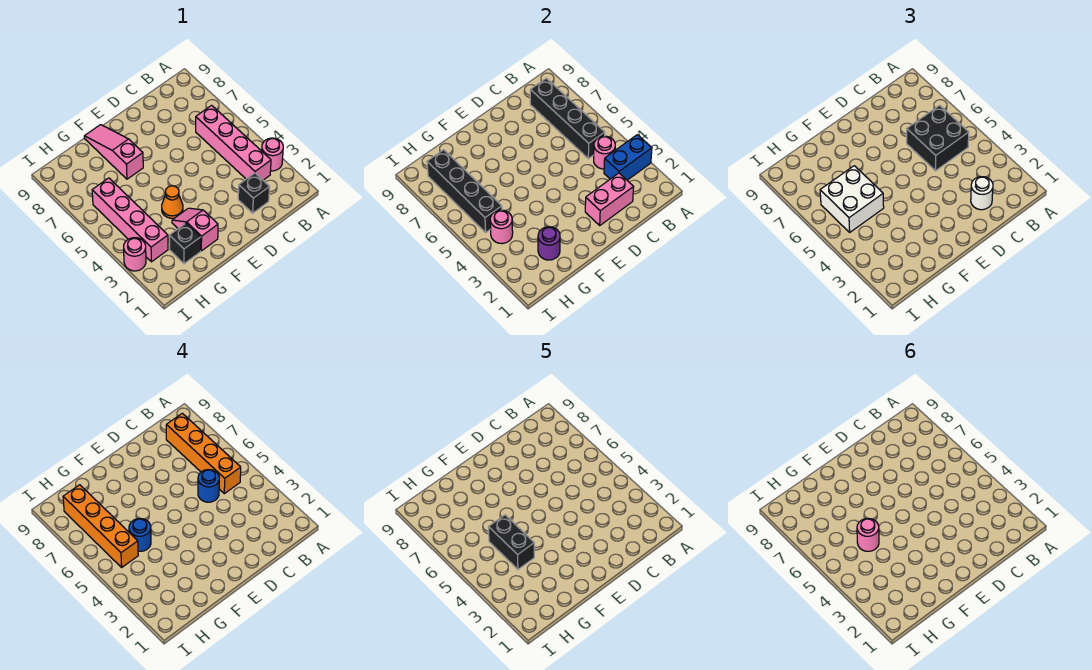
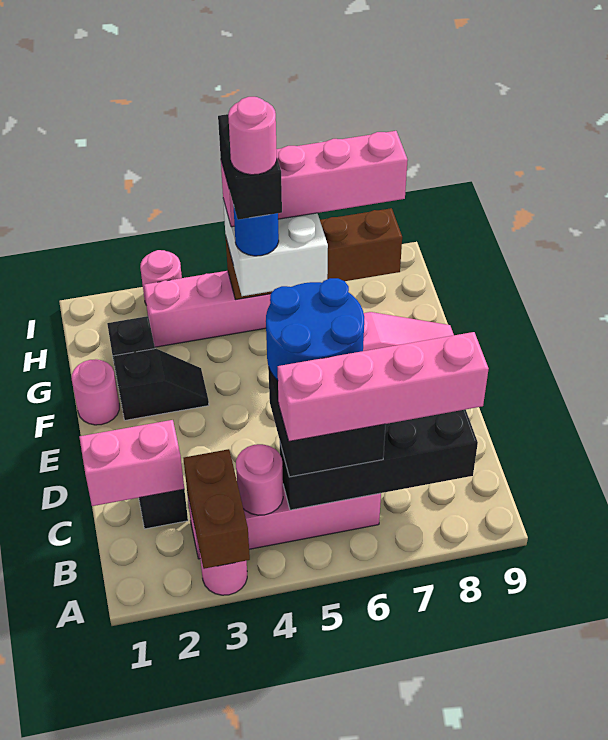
blue brick A3:B3 level 2 -> brown brick A3:B3 level 2
orange brick B5:B8 level 4 -> pink brick B5:B8 level 4
pink brick C2:D2 level 2 -> pink brick C1:C2 level 2
white round brick C2 level 3 -> none
blue round brick C5 level 4 -> blue round brick C5:D6 level 4
pink slope F2:F3 level 1 top 2 -> black slope F2:F3 level 1 top 2
orange cone F4 level 1 -> none
purple round brick G2 level 2 -> none
black brick G4:G5 level 5 -> black brick G5:H5 level 5
pink round brick H4 level 2 -> pink round brick F1 level 1
black brick H5:H8 level 2 -> brown brick H5:H8 level 2
orange brick H5:H8 level 4 -> pink brick H5:H8 level 4

